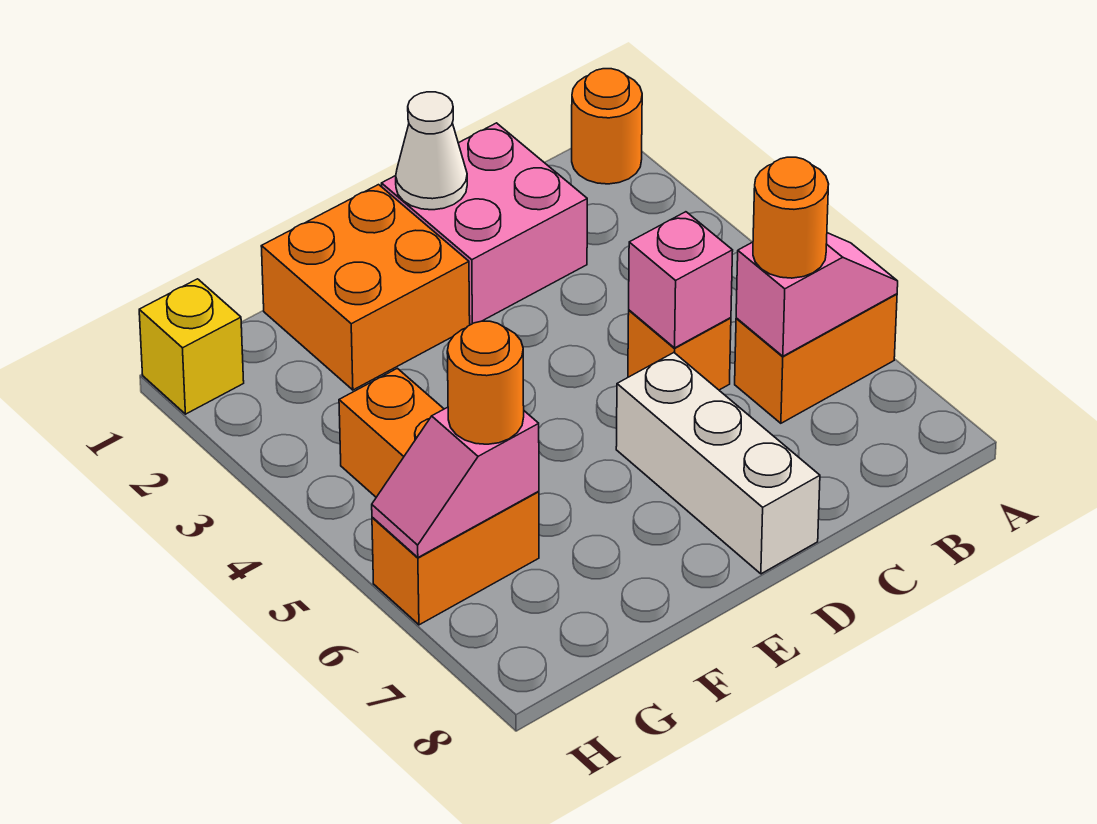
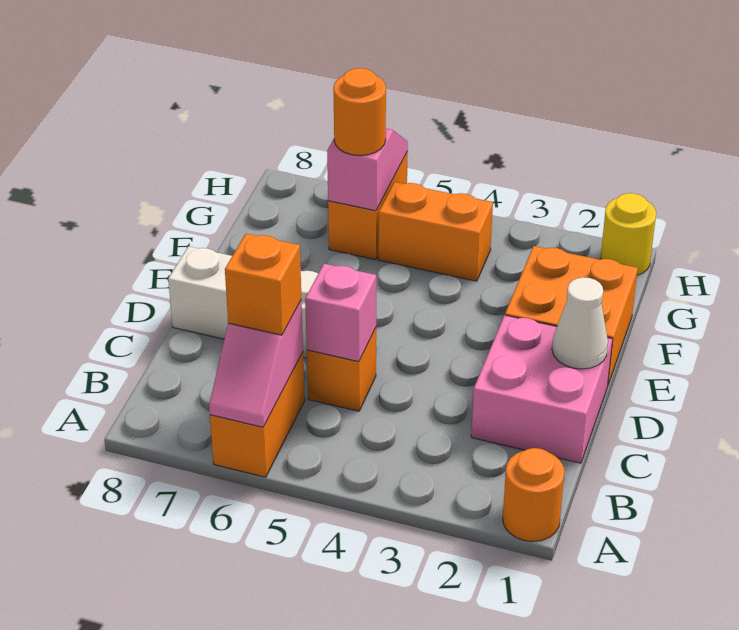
orange round brick B6 level 3 -> orange brick B6 level 3
yellow brick H1 level 1 -> yellow round brick H1 level 1

